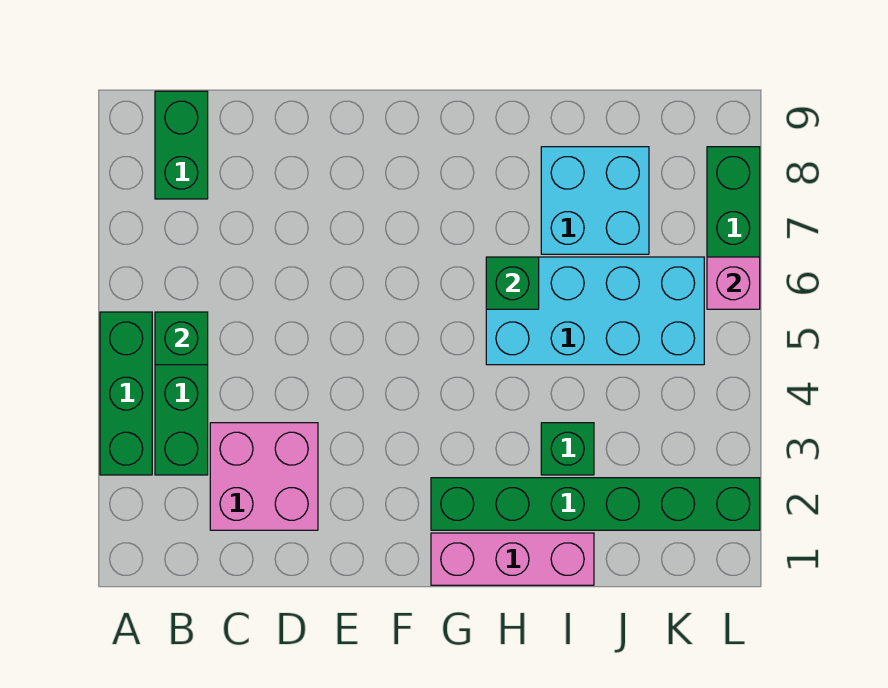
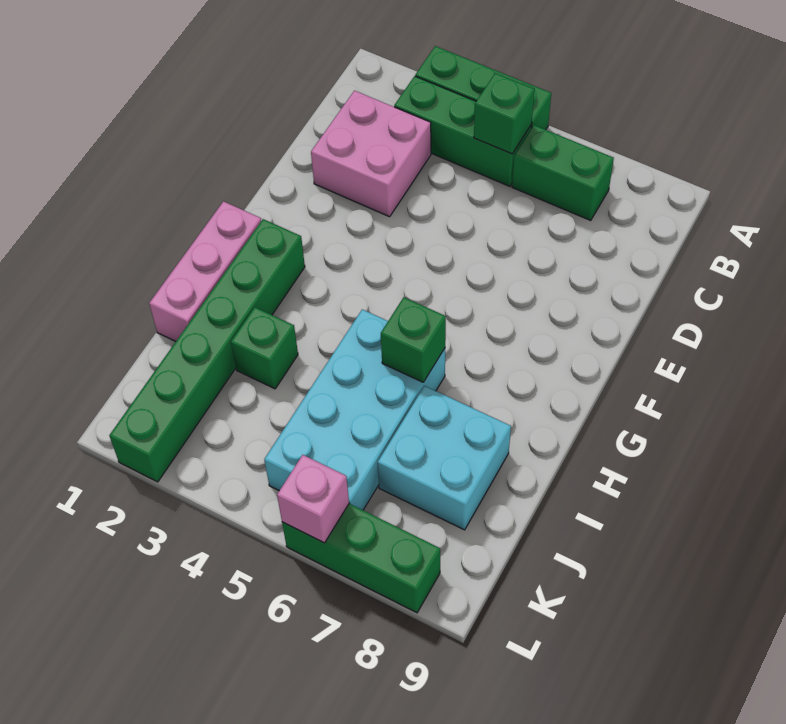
green brick B8:B9 level 1 -> green brick B6:B7 level 1

